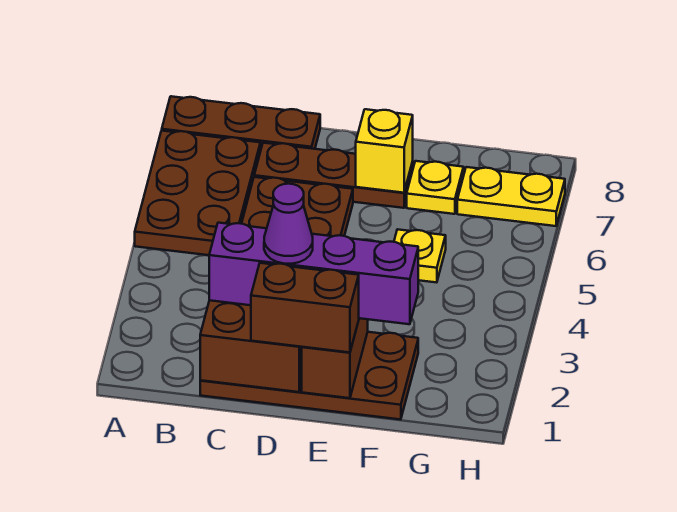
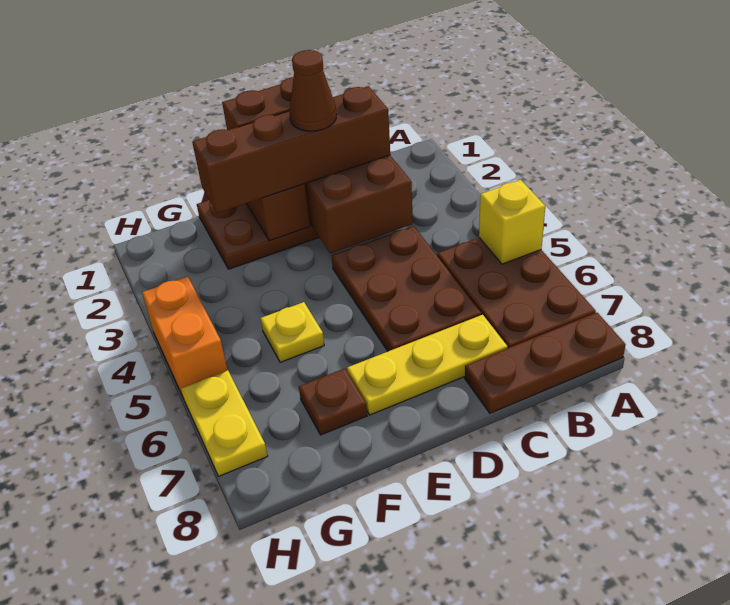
purple brick C2:F2 level 3 -> brown brick C2:F2 level 3
brown plate C7:E7 level 1 -> yellow plate C7:E7 level 1
purple cone D2 level 4 -> brown cone D2 level 4
yellow brick E7 level 2 -> yellow brick A5 level 2
yellow plate F7 level 1 -> brown plate F7 level 1
yellow plate G7:H7 level 1 -> yellow plate H6:H7 level 1
none -> orange brick H4:H5 level 1

